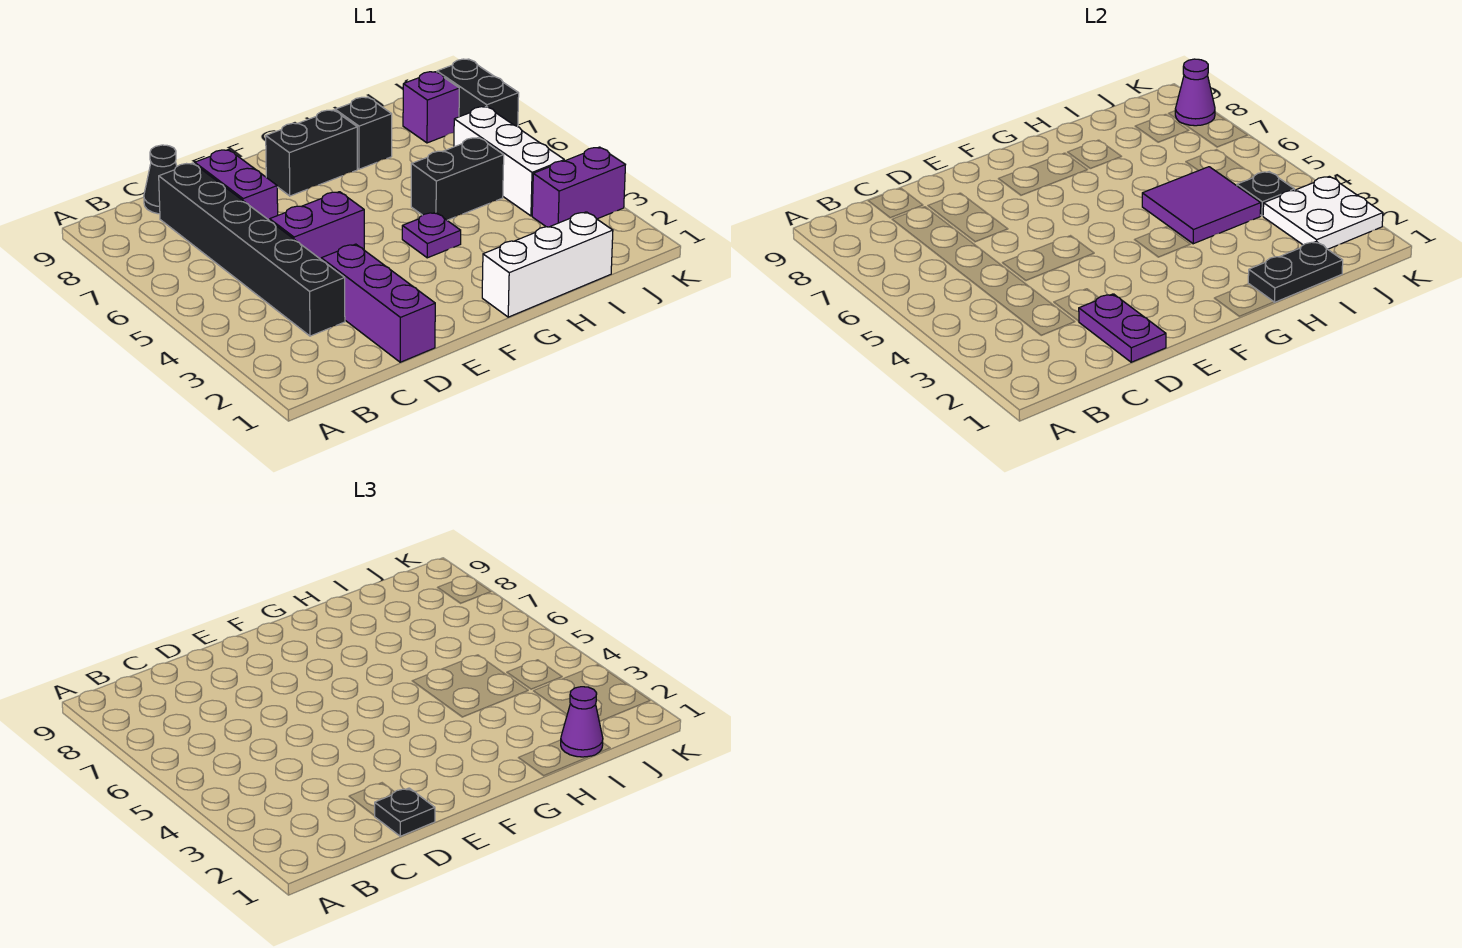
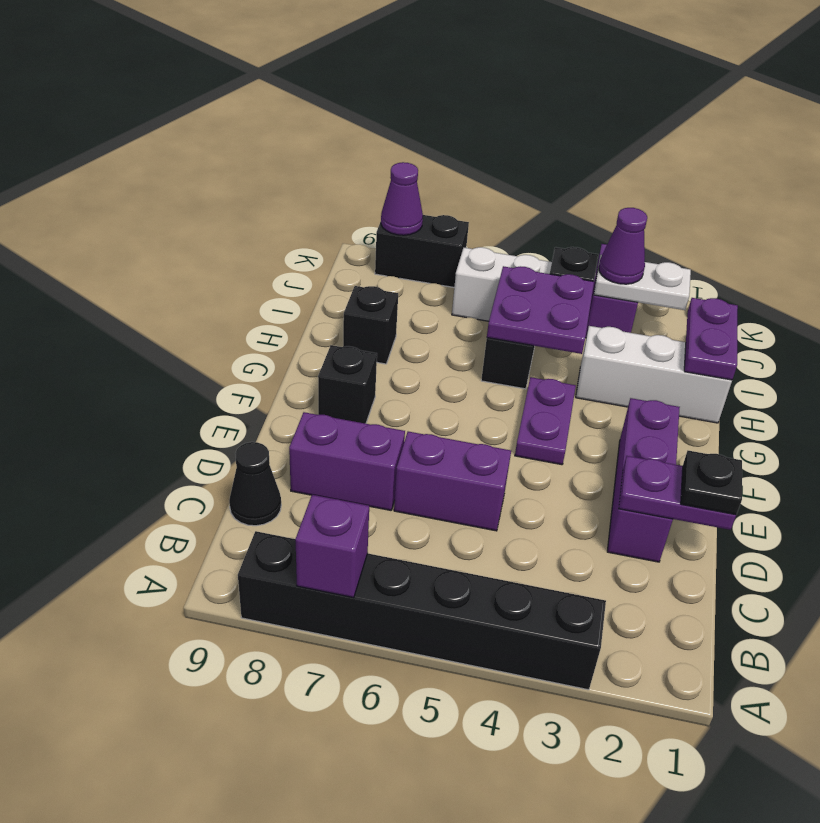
black brick C3:C8 level 1 -> black brick A3:A8 level 1
purple brick D1:D3 level 1 -> purple brick D2:F2 level 1
purple brick D5:E5 level 1 -> purple brick D5:D6 level 1
black brick F8:G8 level 1 -> black brick F8 level 1
white brick G1:I1 level 1 -> white brick H1:H3 level 1
purple plate G4 level 1 -> purple plate F4:G4 level 1
black plate H1:I1 level 2 -> purple plate H1:I1 level 2
purple tile H4:I5 level 2 -> purple plate H4:I5 level 2
purple cone I1 level 3 -> purple cone J3 level 3
white plate J2:K3 level 2 -> white plate J2:J3 level 2
purple brick J8 level 1 -> purple brick A7 level 2

